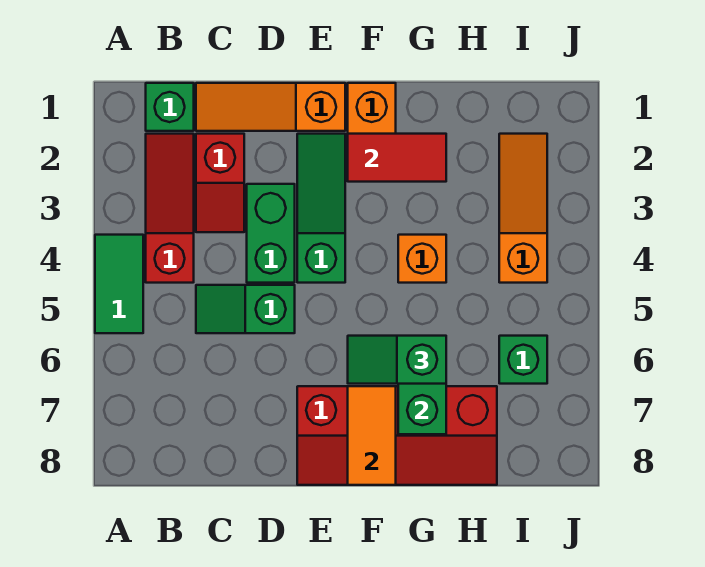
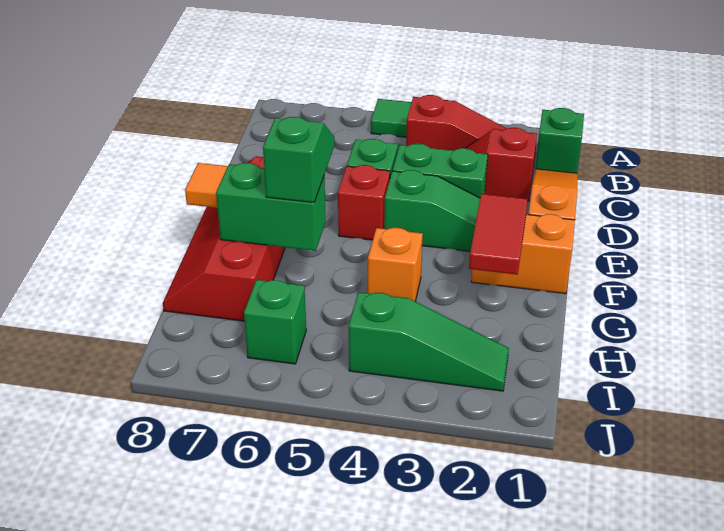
none -> red brick E5 level 1
orange slope I2:I4 level 1 top 4 -> green slope I2:I4 level 1 top 4

